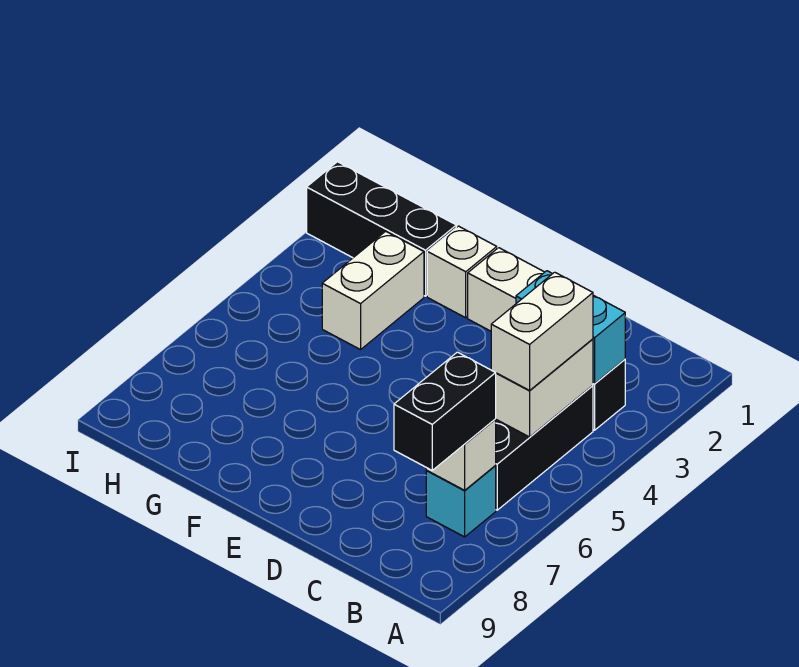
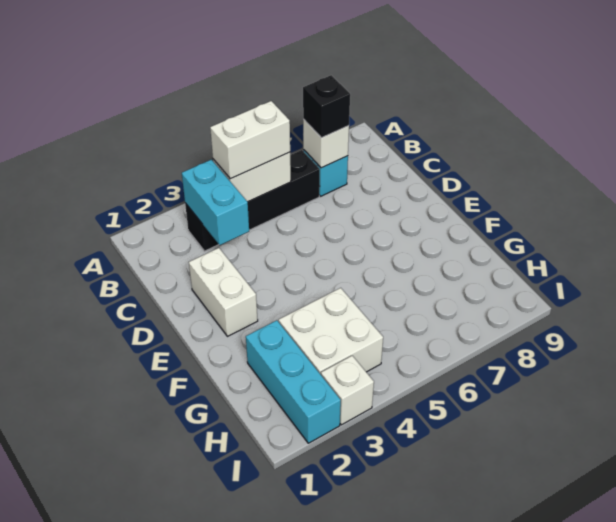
black brick B7:B8 level 3 -> black brick B7 level 3
white brick F2 level 1 -> white brick I3 level 1
black brick G2:I2 level 1 -> cyan brick G2:I2 level 1
white brick G3:G4 level 1 -> white brick G3:H4 level 1

